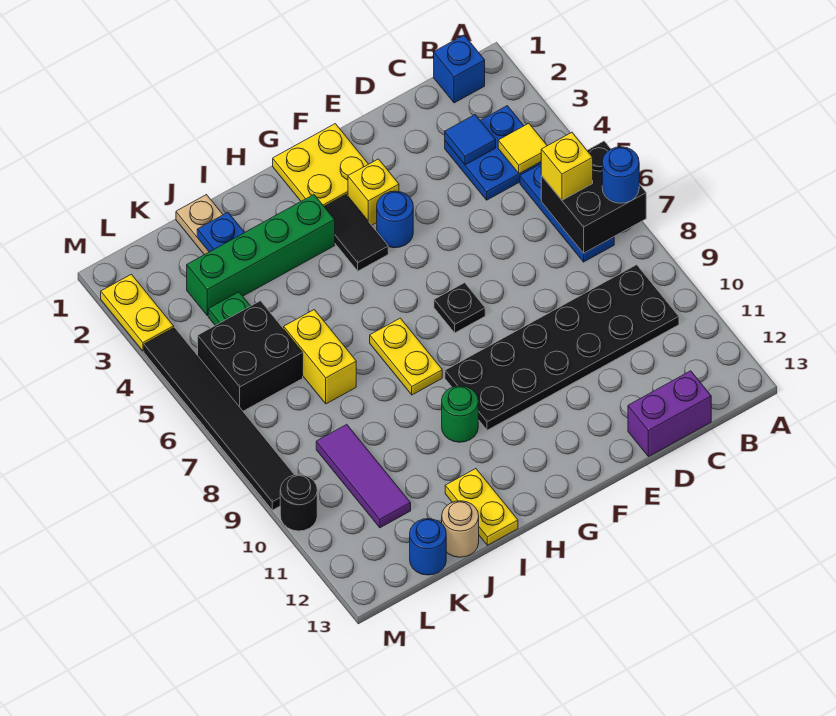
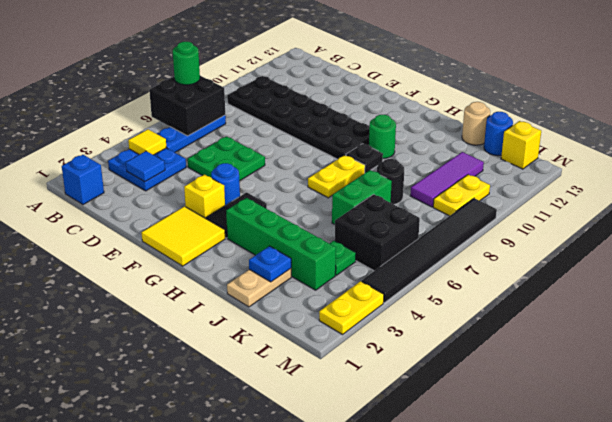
blue round brick A7 level 3 -> green round brick A7 level 3
yellow brick B6 level 3 -> yellow brick L13 level 1
purple brick C13:D13 level 1 -> none
none -> green plate D5:E6 level 1
yellow plate F1:G2 level 1 -> yellow tile F1:G2 level 1
black plate F7 level 1 -> black plate H9 level 1
yellow plate I12:I13 level 1 -> yellow plate L9:L10 level 1
yellow brick J6:J7 level 1 -> green brick J6:J7 level 1
black round brick M10 level 1 -> black round brick J8 level 1

